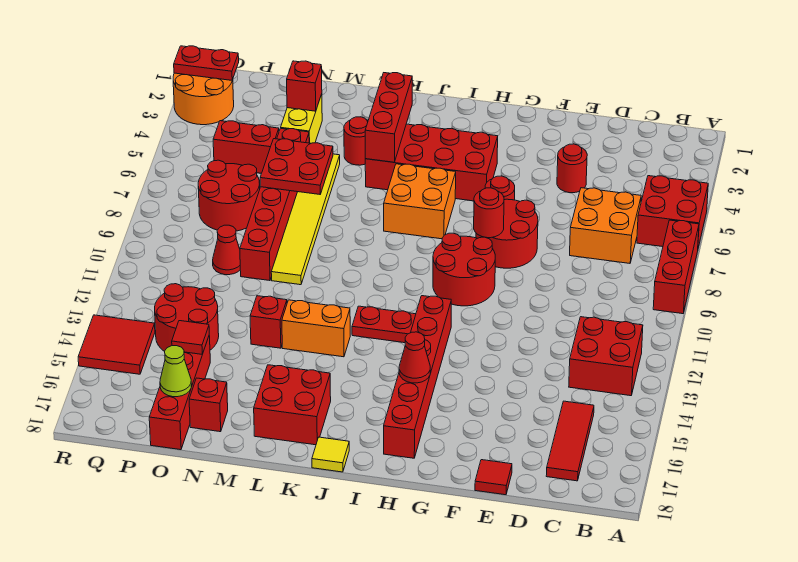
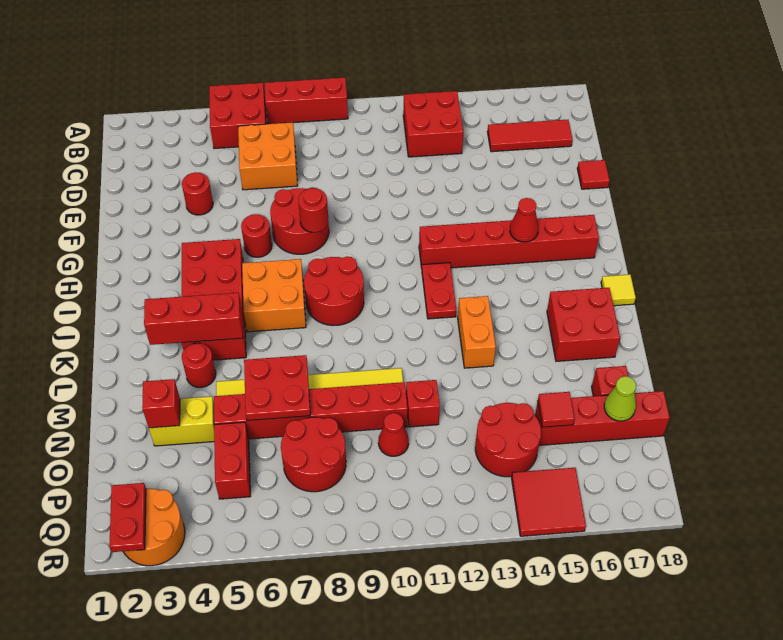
red round brick G9:H10 level 1 -> red round brick I8:J9 level 1
red brick M13 level 1 -> red brick N11 level 1

